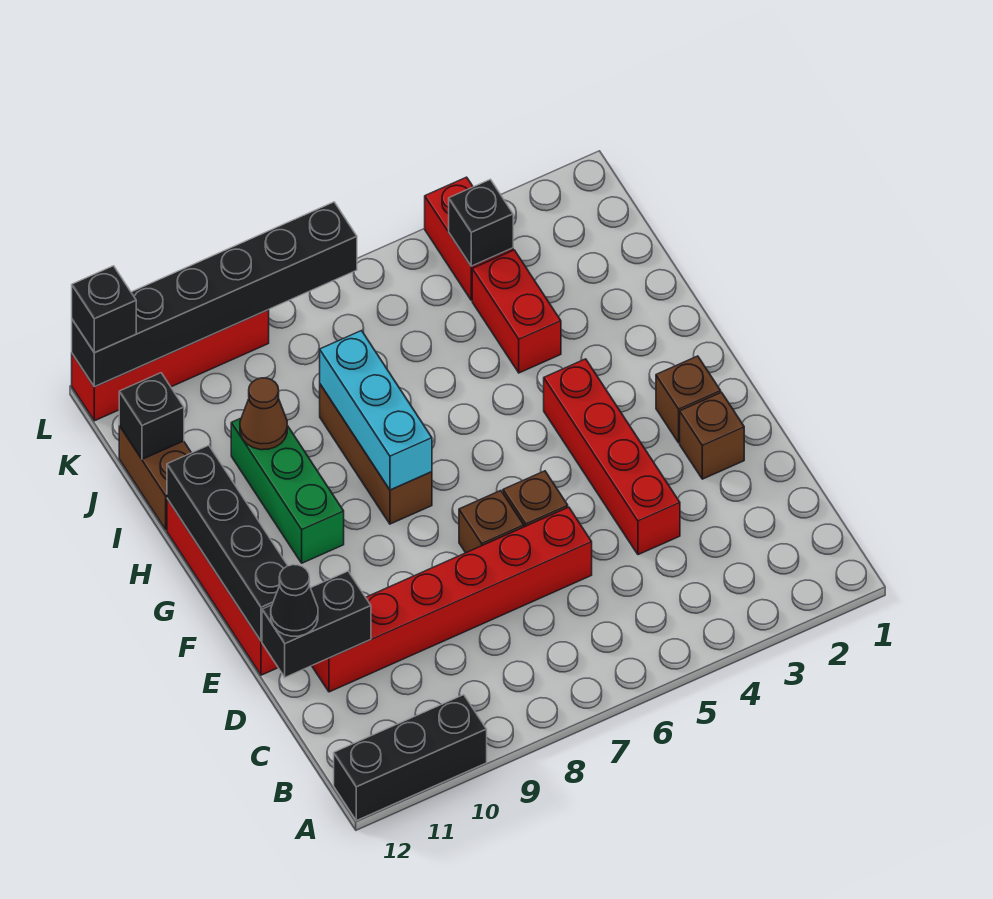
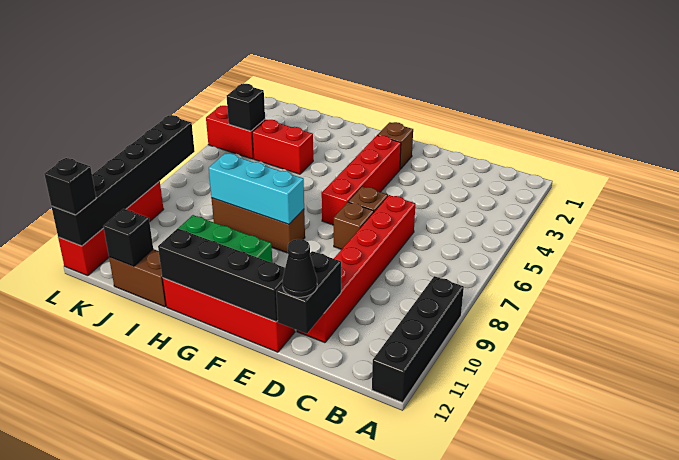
black brick A10:A12 level 1 -> black brick A9:A12 level 1
red brick D4:G4 level 1 -> red brick F3:F6 level 1
brown brick E2 level 1 -> none
brown cone I10 level 2 -> none

